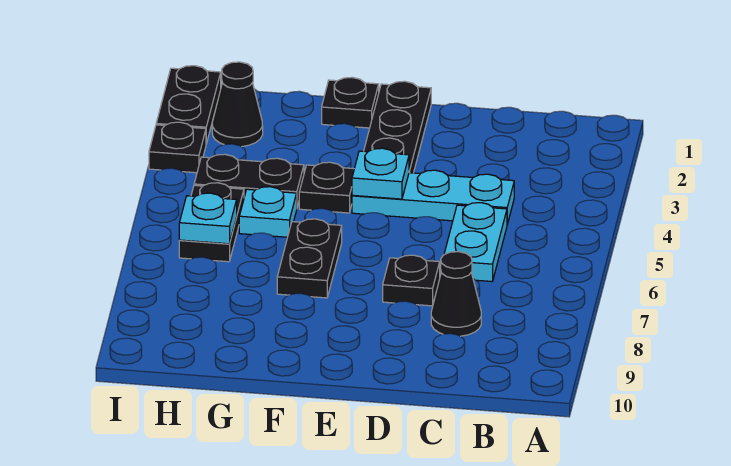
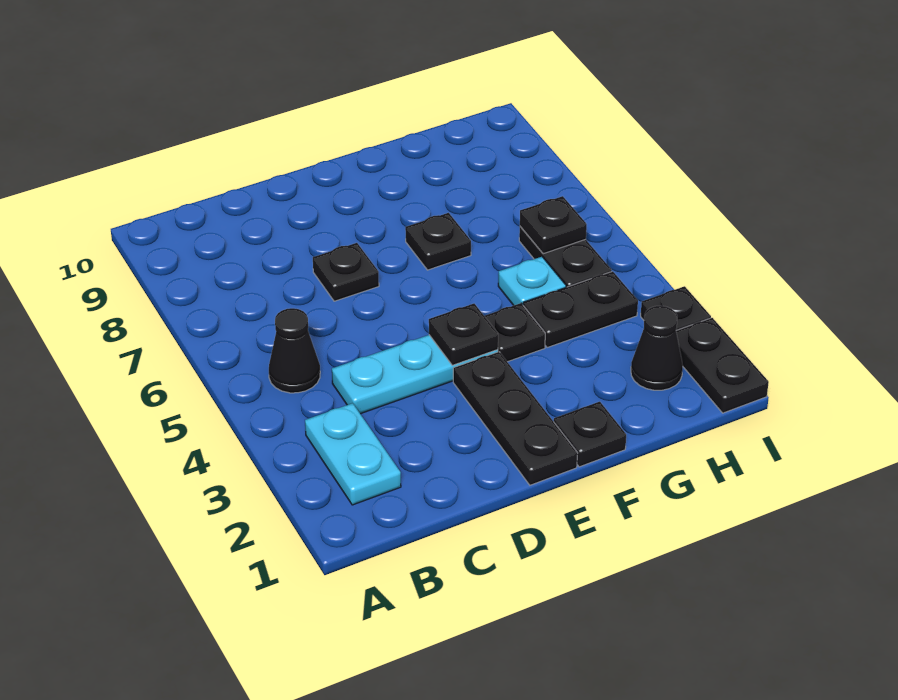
cyan plate C5:C6 level 1 -> cyan plate B2:B3 level 1
black cone C8 level 1 -> black cone B5 level 1
cyan plate E4 level 2 -> black plate E4 level 2
black plate F6:F7 level 1 -> black plate F7 level 1
cyan plate H6 level 2 -> black plate H6 level 2

